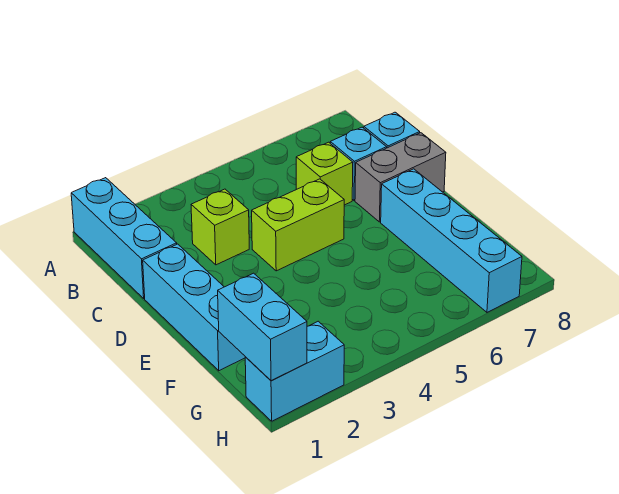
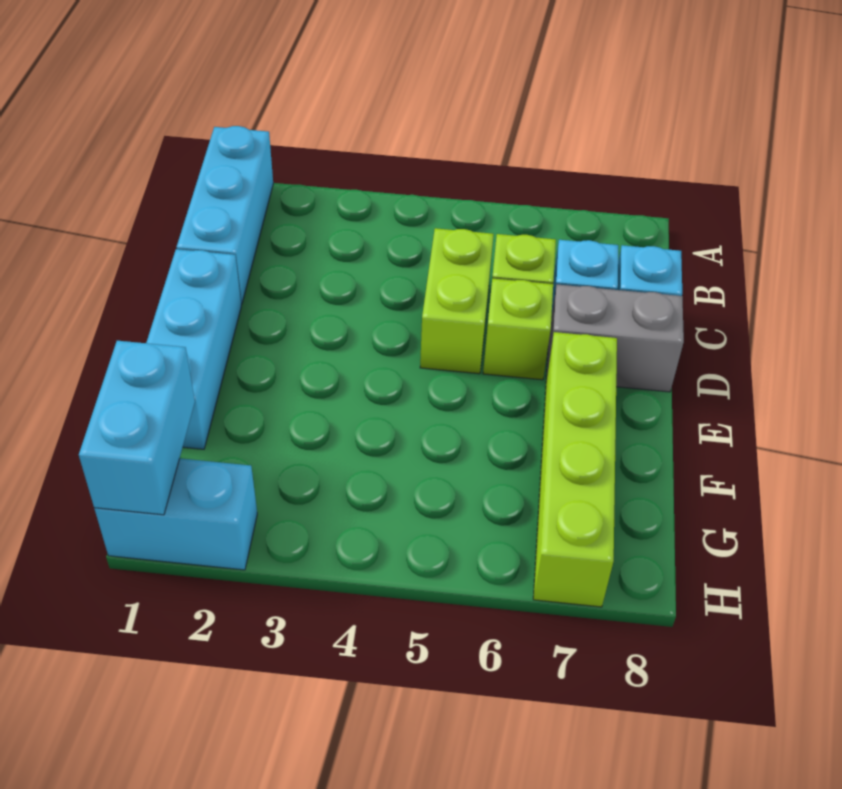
lime brick C3 level 1 -> lime brick D6 level 1
lime brick D4:D5 level 1 -> lime brick C5:D5 level 1
cyan brick E7:H7 level 1 -> lime brick E7:H7 level 1

